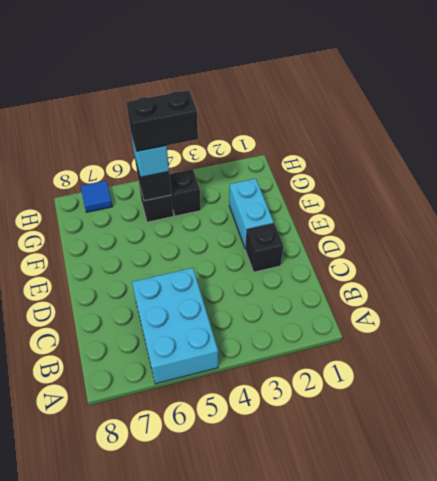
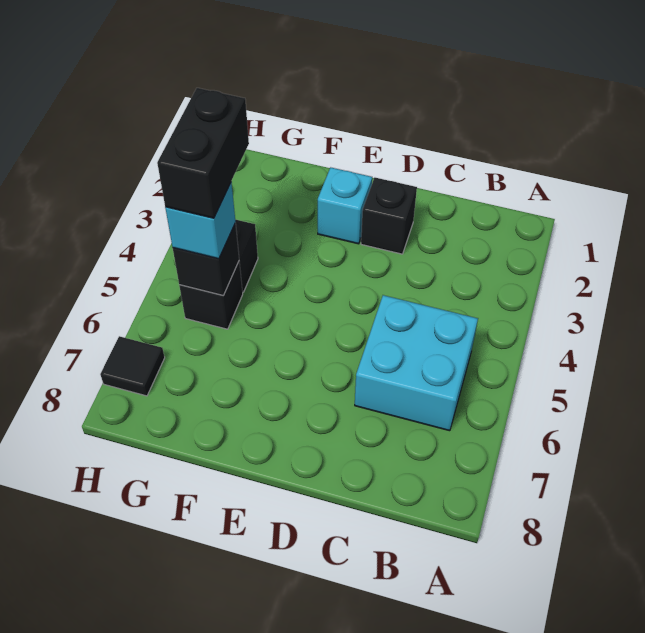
cyan brick A5:C6 level 1 -> cyan brick B5:C6 level 1
cyan brick E2:F2 level 1 -> cyan brick E2 level 1
blue tile H7 level 1 -> black tile H7 level 1

